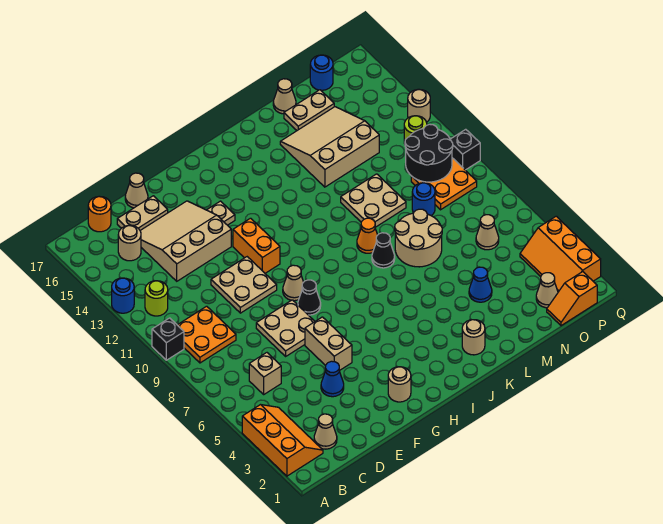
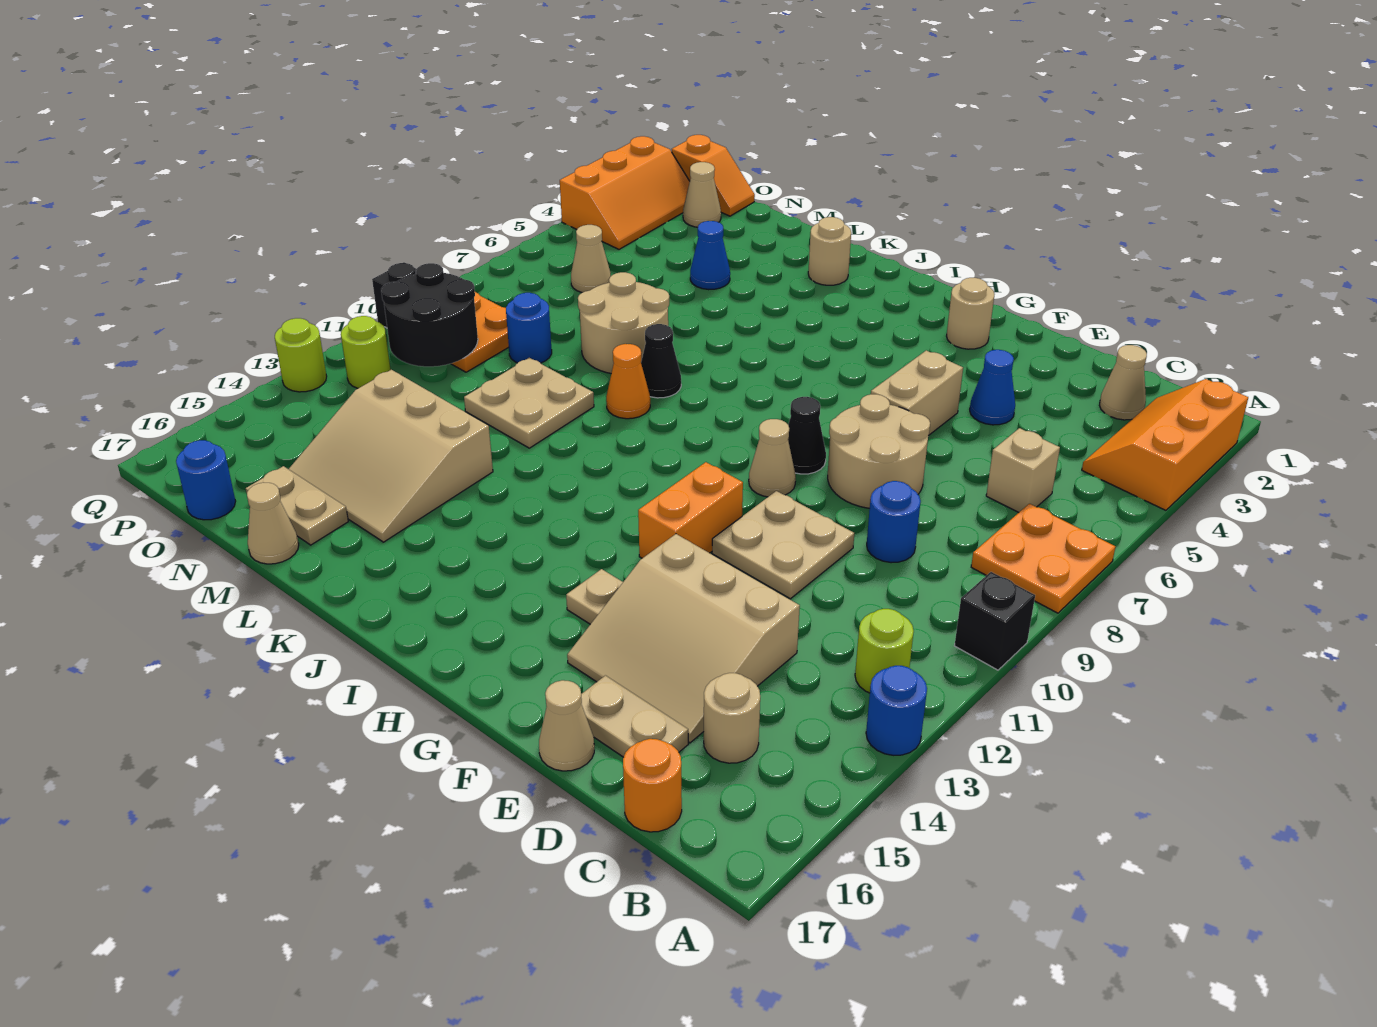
orange plate B9:C10 level 1 -> orange plate A7:B8 level 1
none -> blue round brick D9 level 1
tan plate E7:F8 level 1 -> tan round brick E7:F8 level 1
tan round brick Q13 level 1 -> lime round brick Q13 level 1

